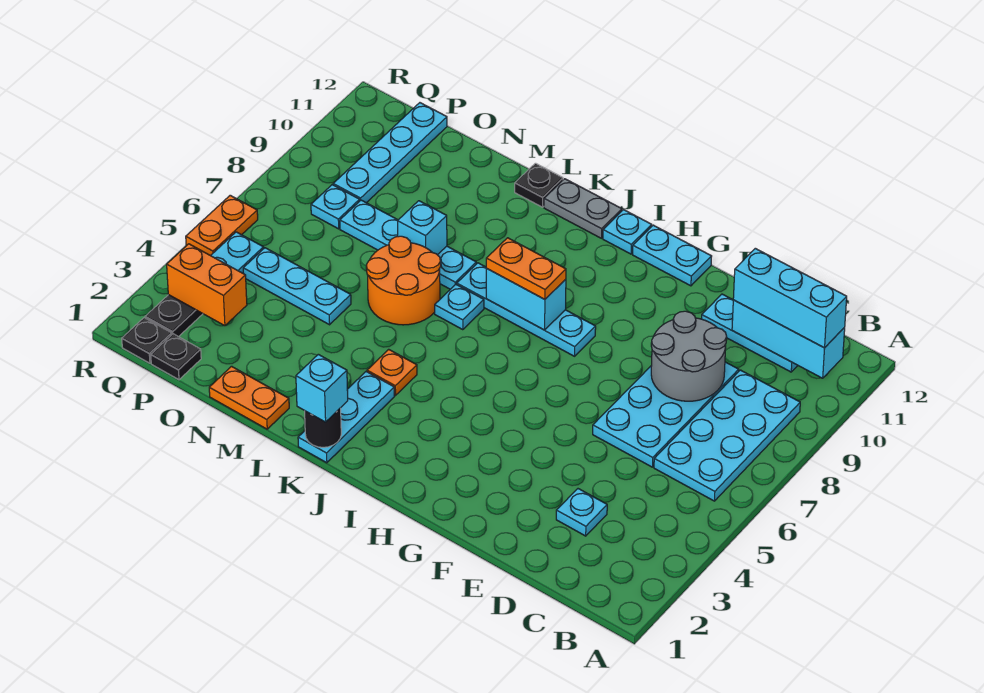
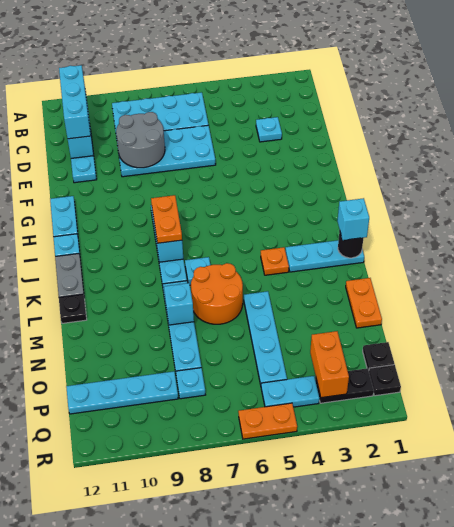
cyan plate N5:P5 level 1 -> cyan plate M5:P5 level 1

